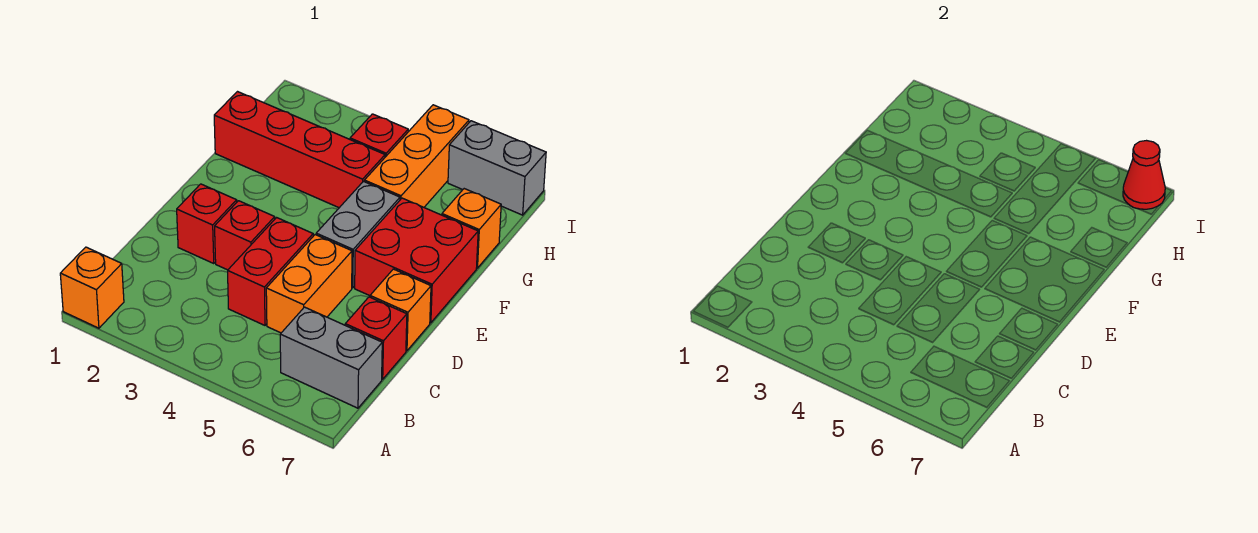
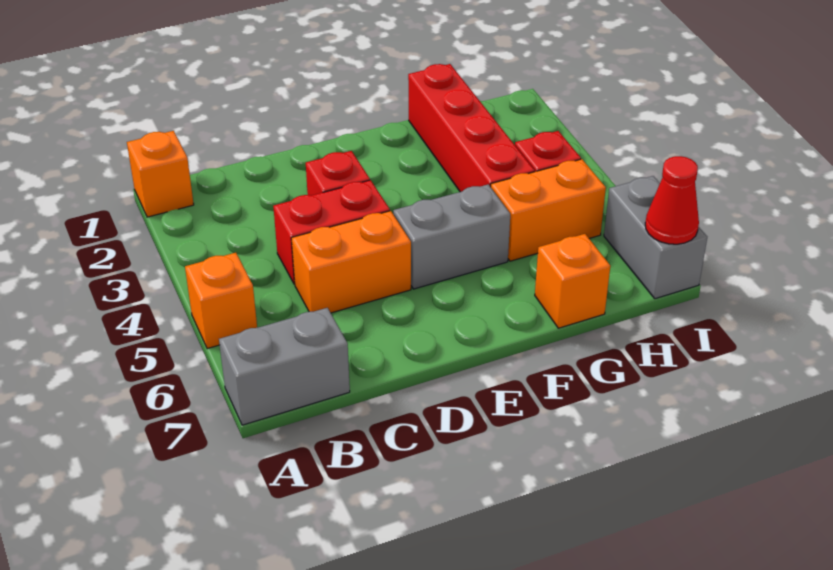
grey brick B6:B7 level 1 -> grey brick A7:B7 level 1
red brick C7 level 1 -> none
red brick D2 level 1 -> none
orange brick D7 level 1 -> orange brick A5 level 1
red brick E6:F7 level 1 -> none
orange brick G5:I5 level 1 -> orange brick G5:H5 level 1

